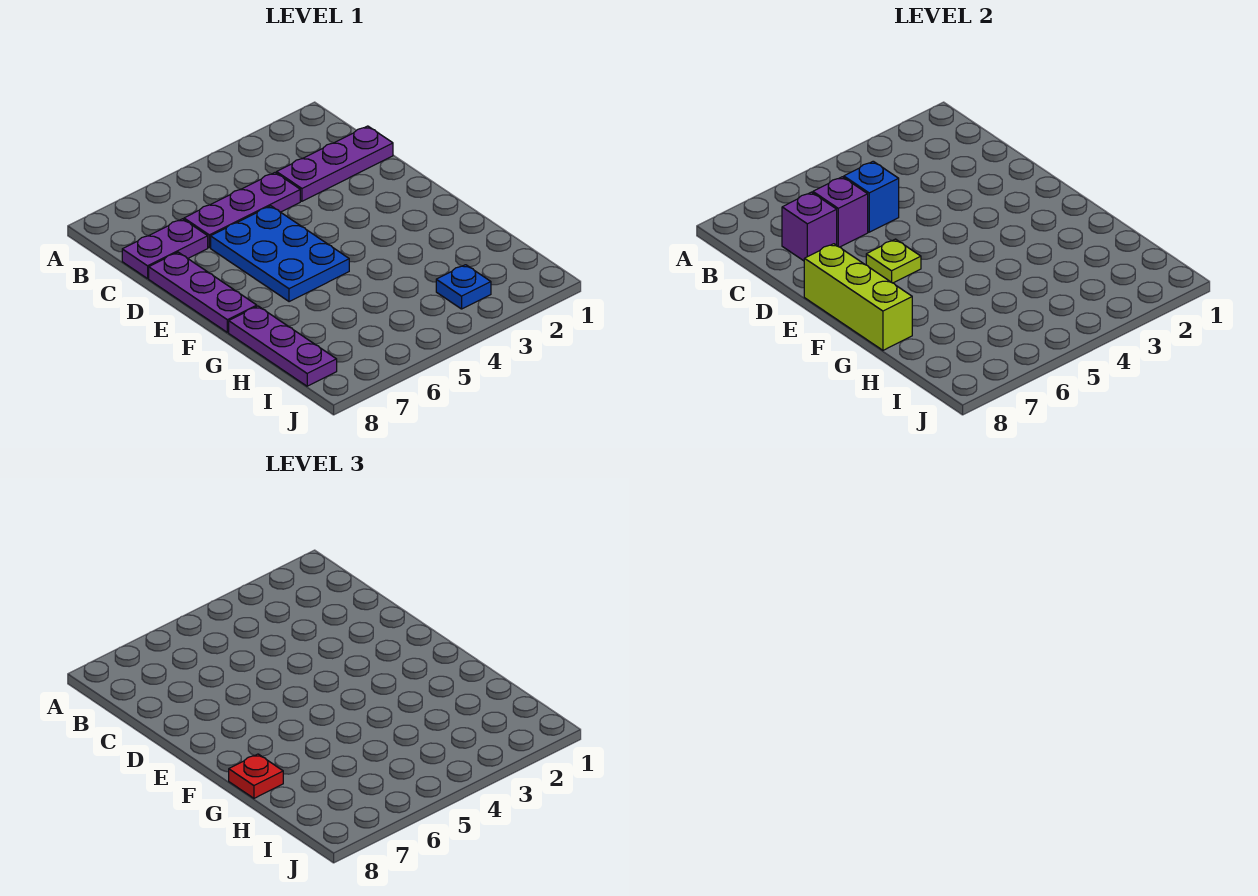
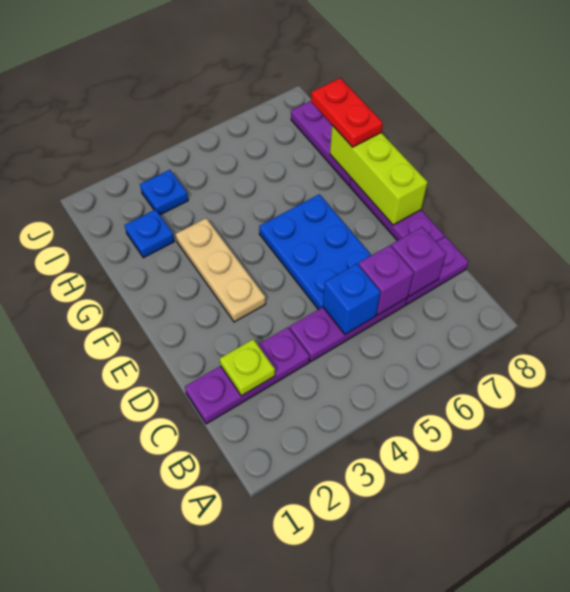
none -> tan plate E3:G3 level 1
lime plate E6 level 2 -> lime plate C2 level 2
red plate G8 level 3 -> red plate G8:H8 level 3
none -> blue plate H2 level 1

